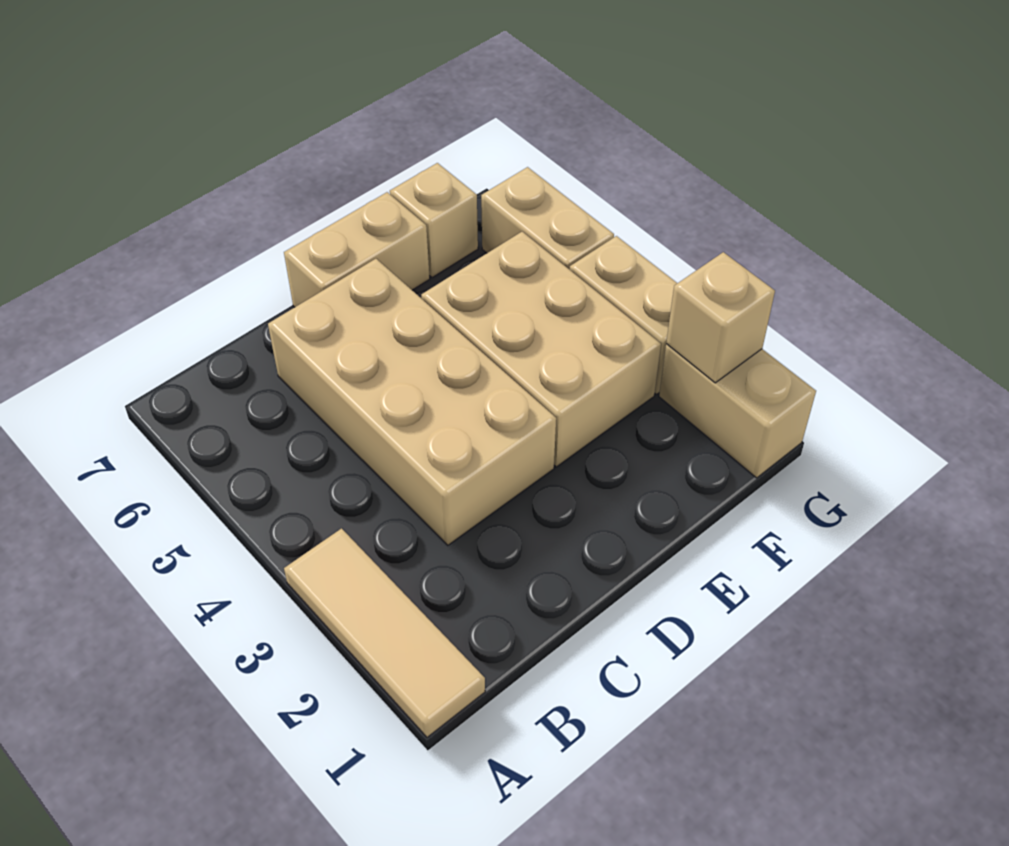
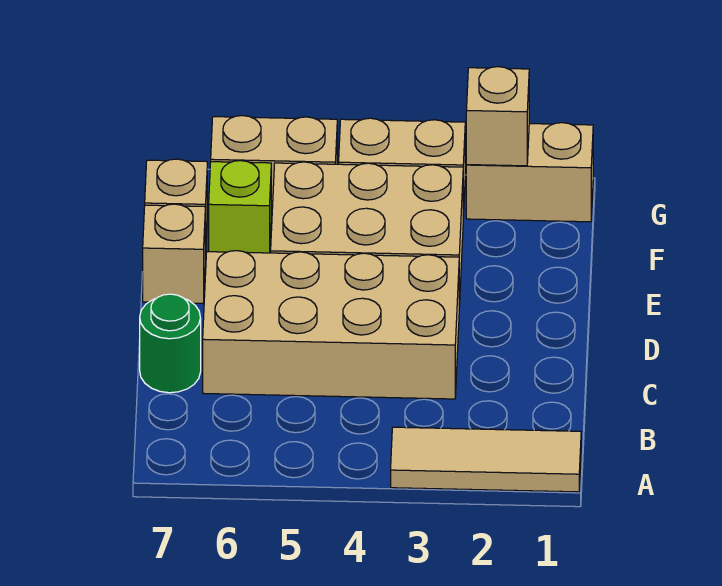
none -> green round brick C7 level 1
tan brick D7:E7 level 1 -> tan brick E7 level 1
none -> lime brick F6 level 1

